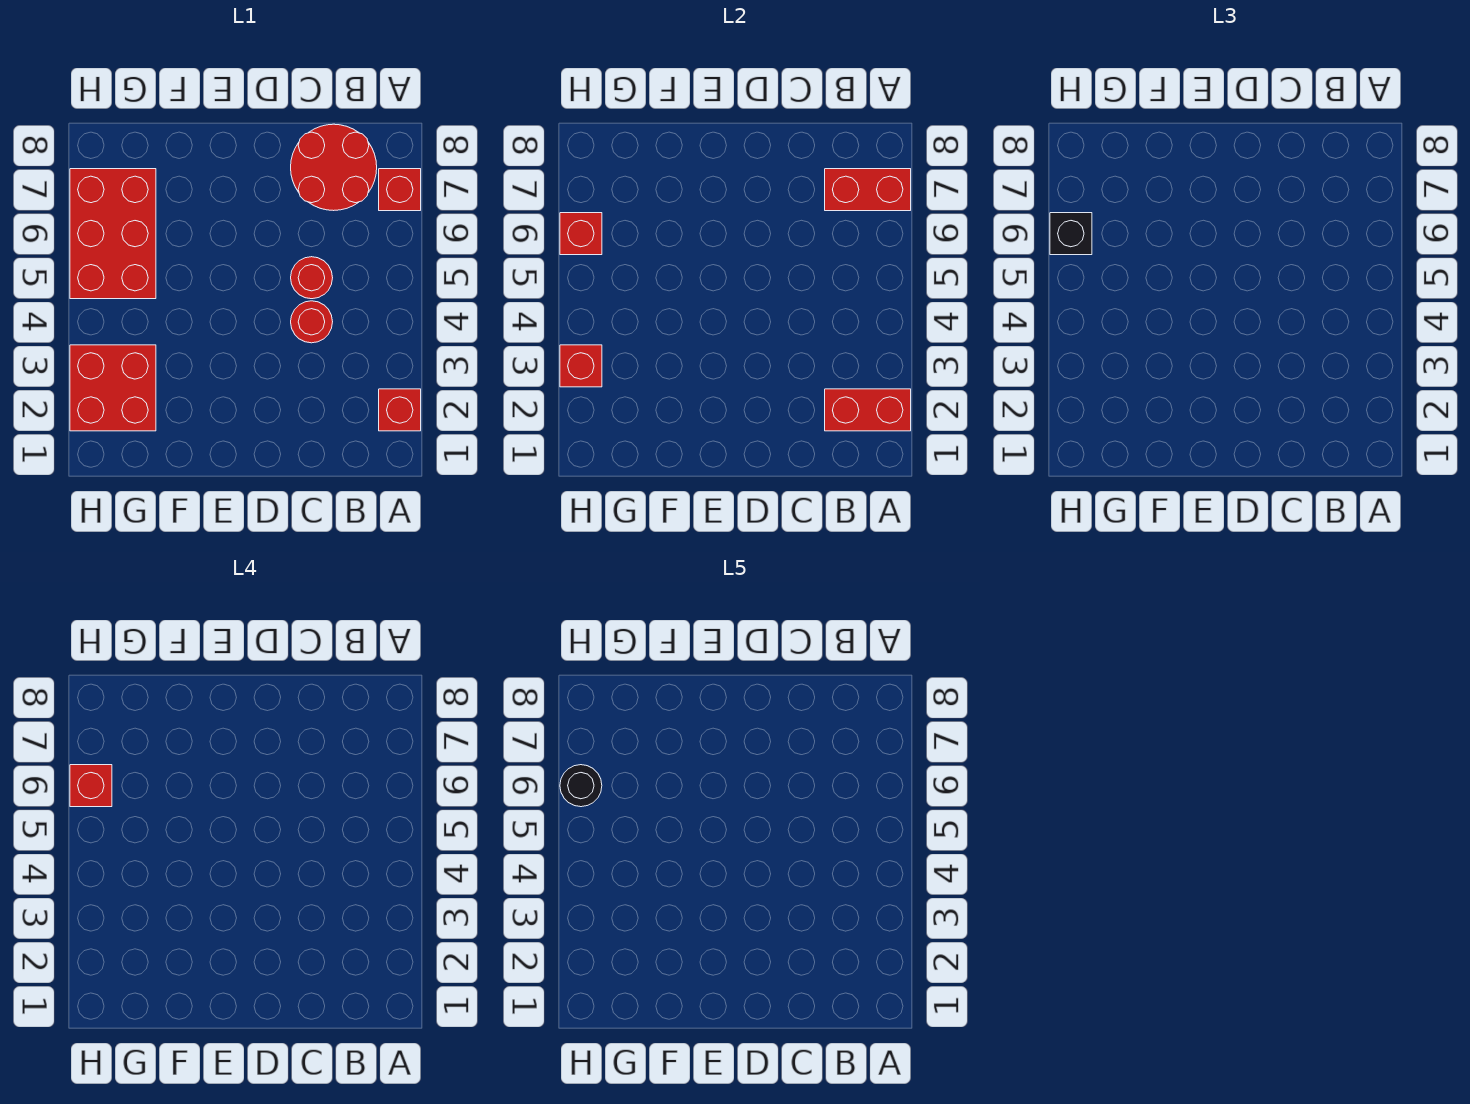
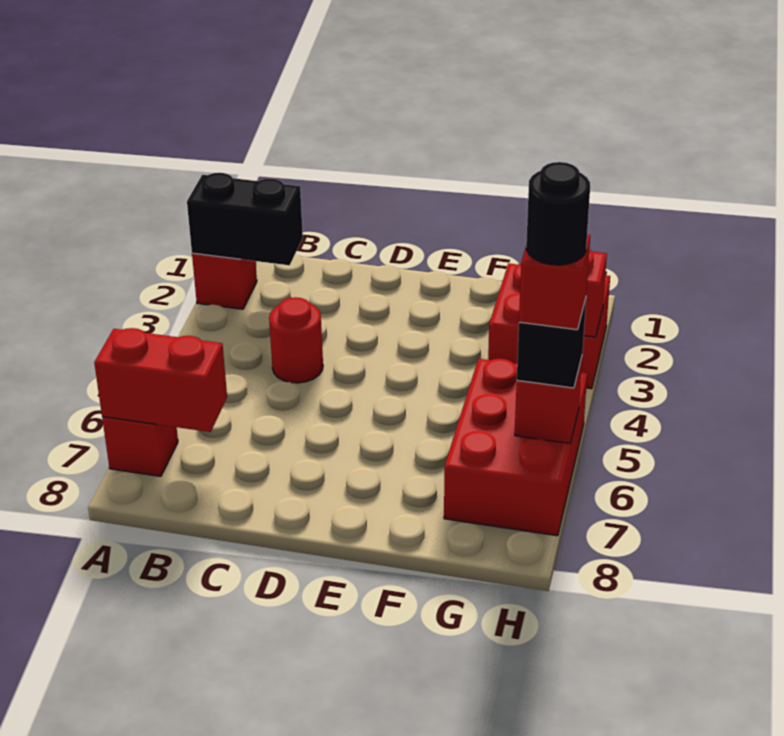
red brick A2:B2 level 2 -> black brick A2:B2 level 2
red round brick B7:C8 level 1 -> none
red round brick C5 level 1 -> none

